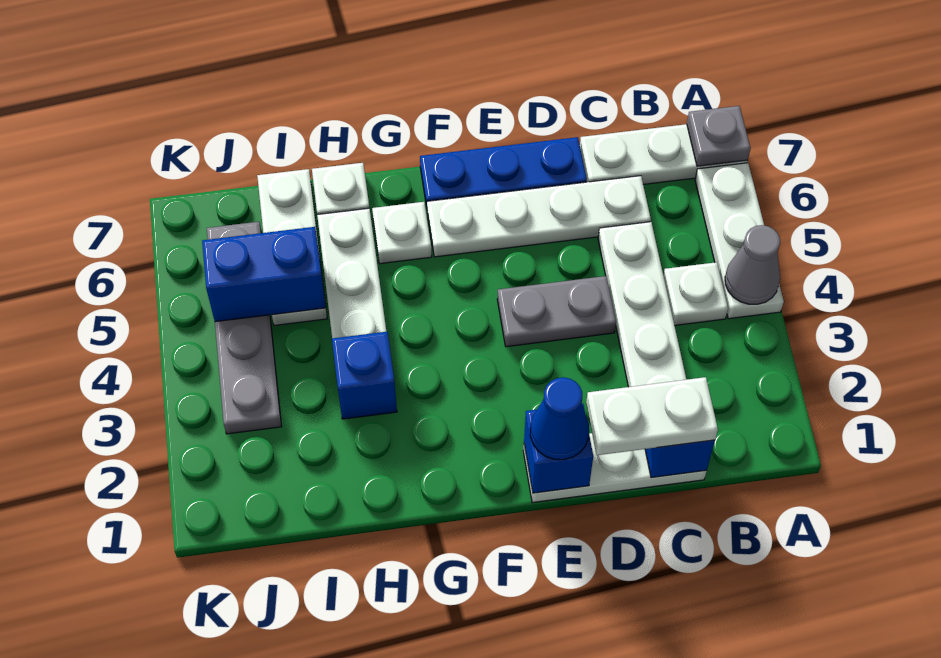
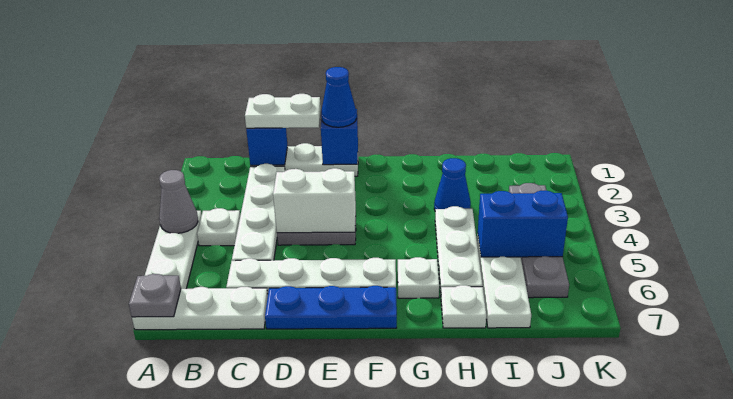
none -> white brick D4:E4 level 2
blue brick H3 level 1 -> blue cone H3 level 1

